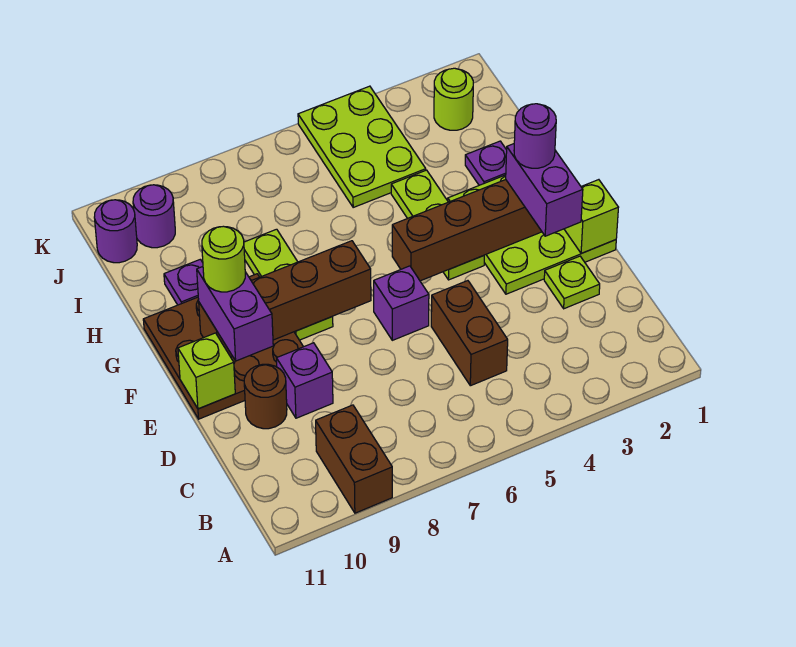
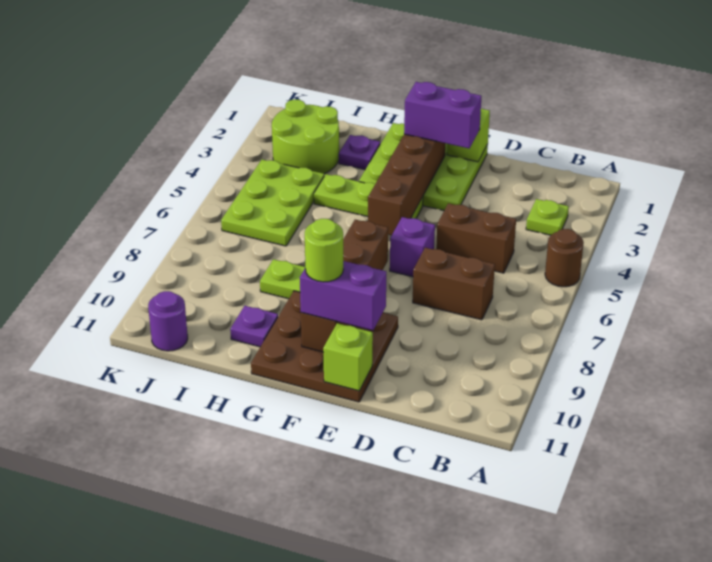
brown brick A9:B9 level 1 -> brown brick C7:D7 level 1
lime plate D2 level 1 -> lime plate B3 level 1
purple brick D9 level 1 -> none
brown round brick D10 level 1 -> brown round brick A5 level 1
purple round brick F2 level 4 -> none
lime plate I4:K5 level 1 -> lime plate I4:J6 level 1
lime round brick J2 level 1 -> lime round brick I2:J3 level 1
purple round brick J10 level 1 -> none

